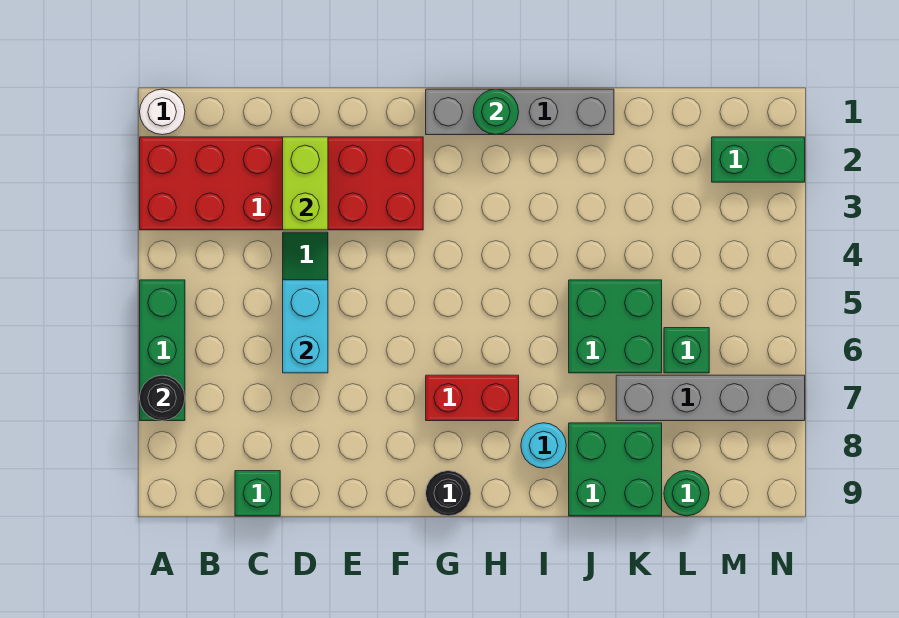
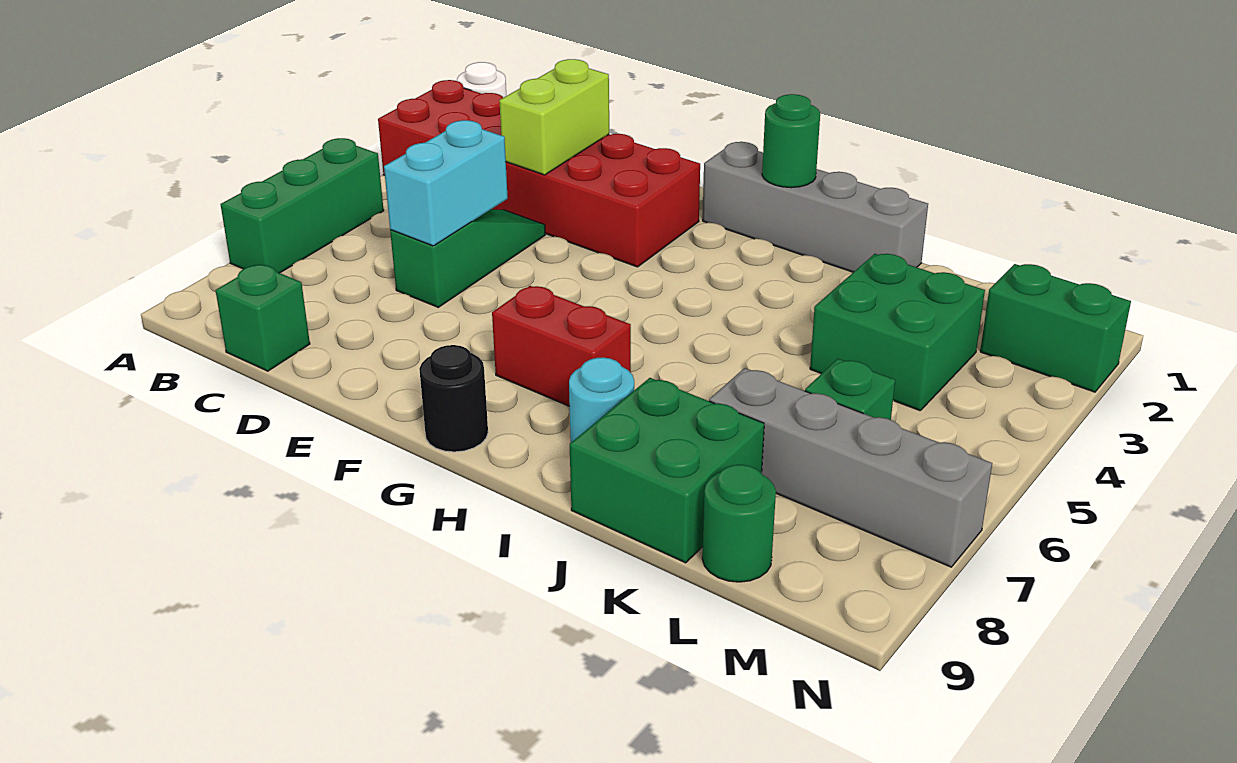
black round brick A7 level 2 -> none
green brick J5:K6 level 1 -> green brick K3:L4 level 1

